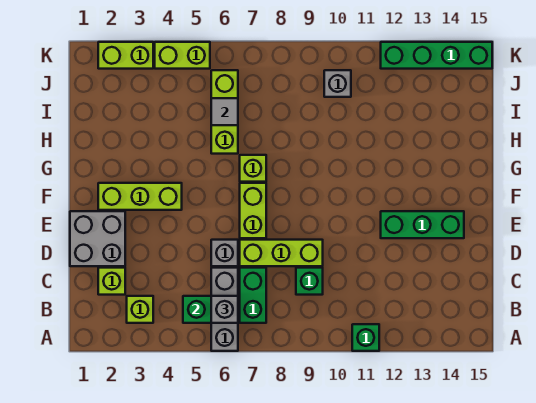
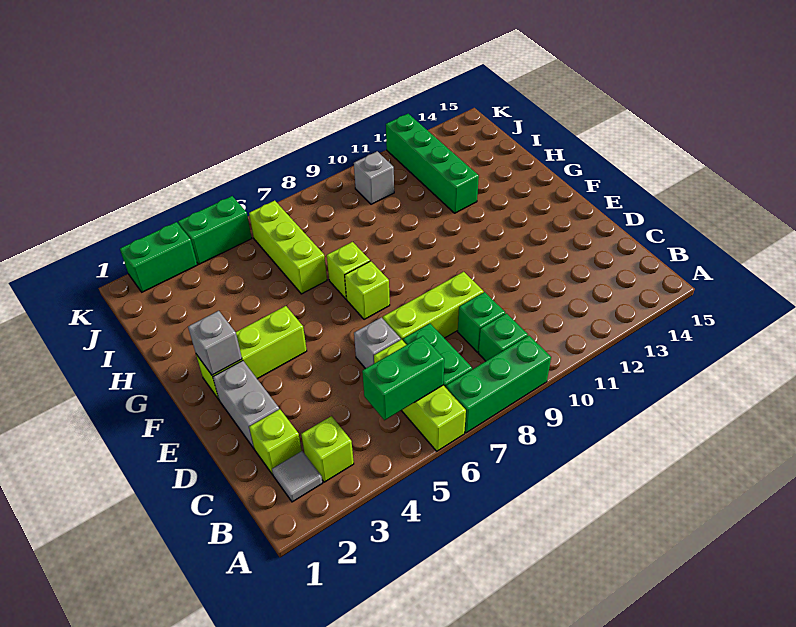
grey brick A6:C6 level 1 -> lime brick A6:C6 level 1
green brick A11 level 1 -> green brick B9 level 1
grey brick B6 level 3 -> grey brick F2 level 2
grey brick D1:E2 level 1 -> grey brick D2:E2 level 1
lime brick E7:F7 level 1 -> lime brick F7 level 1
green brick E12:E14 level 1 -> green brick A7:A9 level 1
grey tile I6 level 2 -> grey tile B2 level 1
lime brick K2:K3 level 1 -> green brick K2:K3 level 1
lime brick K4:K5 level 1 -> green brick K4:K5 level 1
green brick K12:K15 level 1 -> green brick H12:K12 level 1

